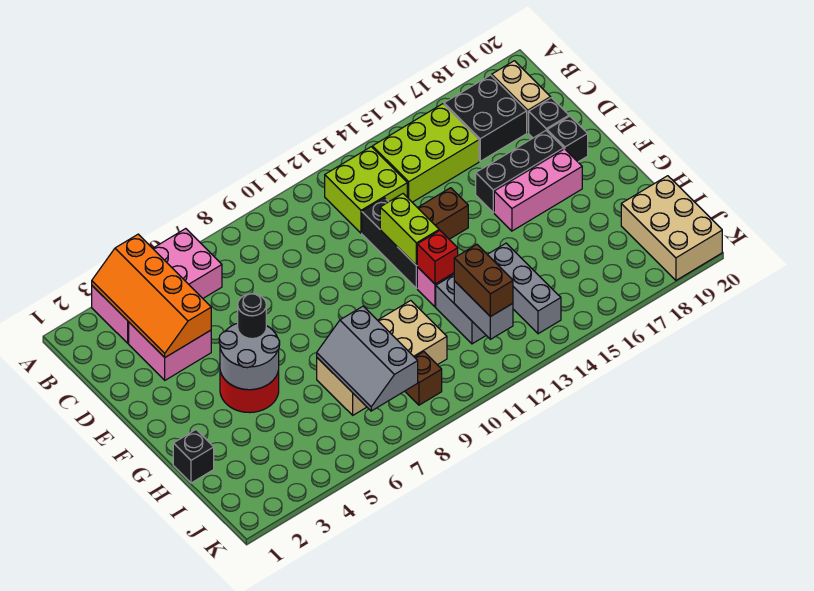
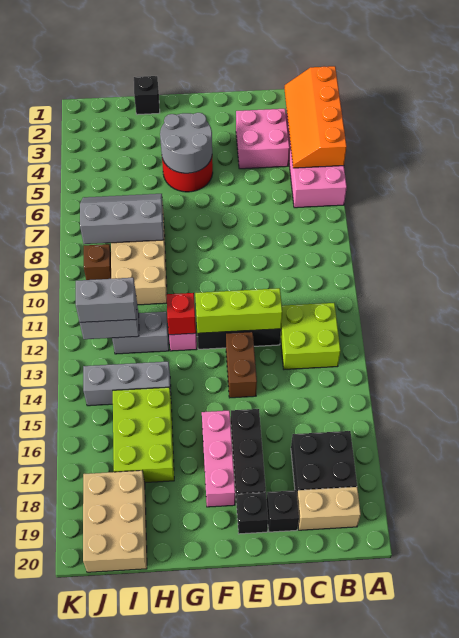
orange slope A3:D4 level 2 top 4 -> orange slope A2:B5 level 2 top A
lime brick B14:C16 level 1 -> lime brick H15:I17 level 1
lime brick E12:F12 level 2 -> lime brick D12:F12 level 2
black round brick F5 level 3 -> none
brown brick I12:J12 level 3 -> grey brick I12:J12 level 3
tan brick I19:K20 level 1 -> tan brick I18:J20 level 1

